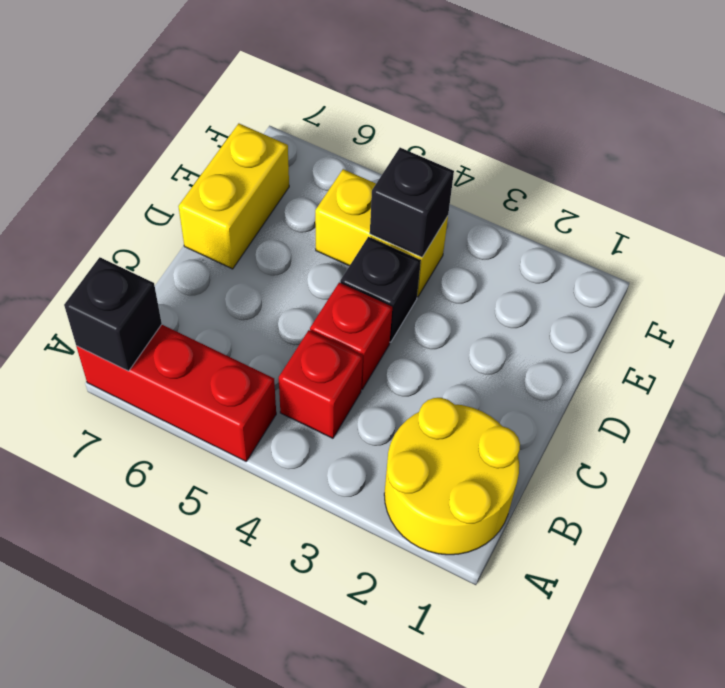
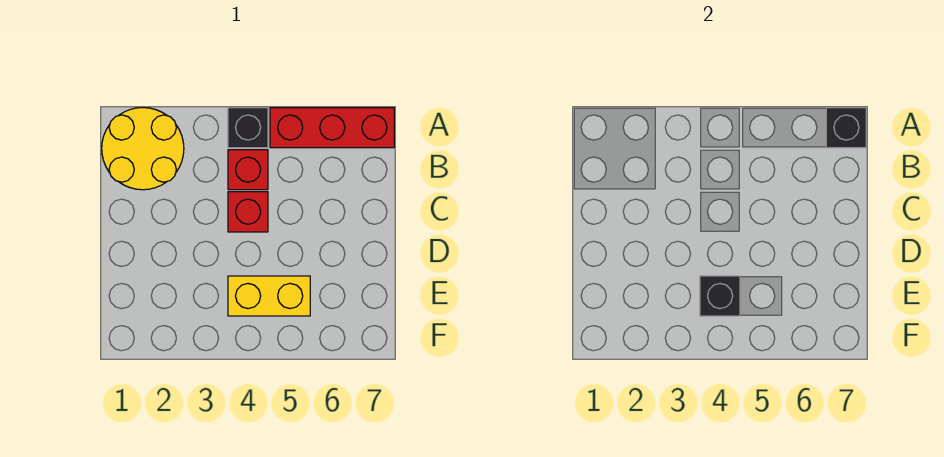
black brick D4 level 1 -> black brick A4 level 1
yellow brick D7:E7 level 1 -> none

